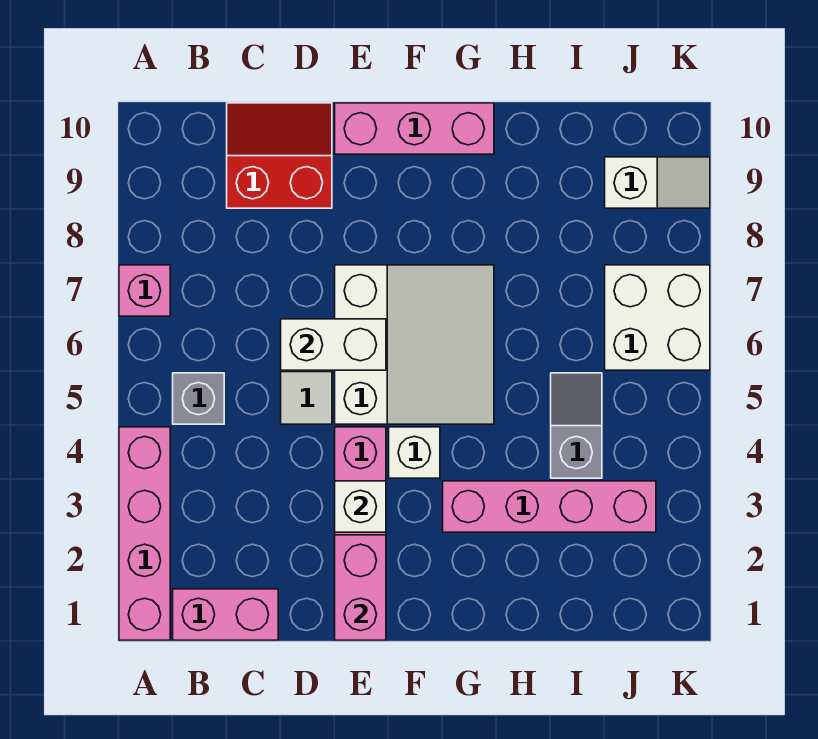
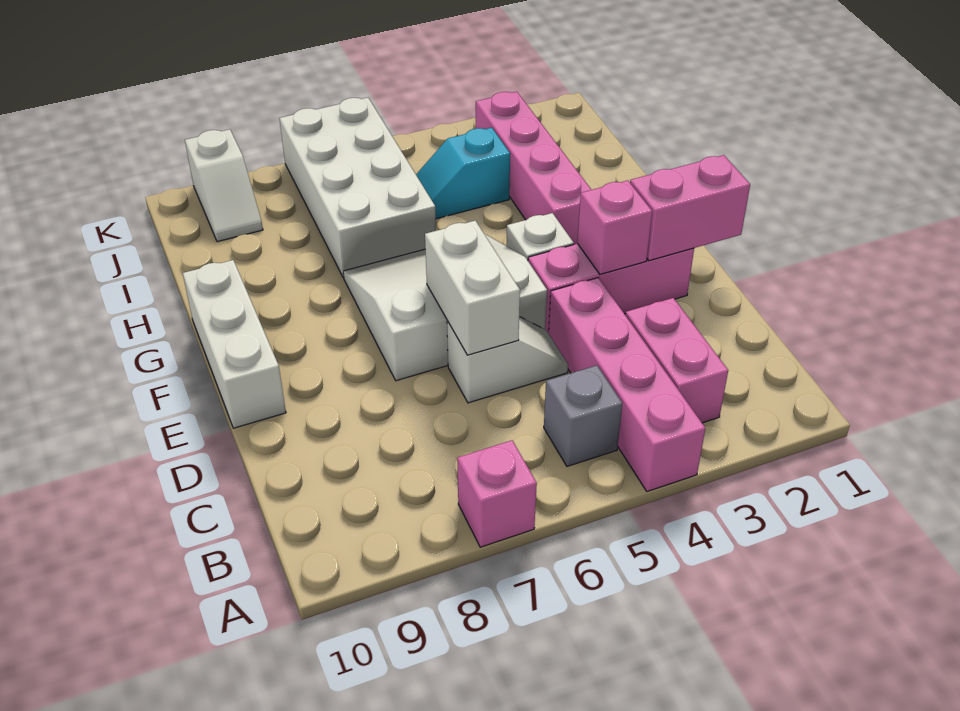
pink brick A1:A4 level 1 -> pink brick A4:D4 level 1
pink brick B1:C1 level 1 -> pink brick B3:C3 level 1
red slope C9:D10 level 1 top 9 -> none
white brick E3 level 2 -> pink brick E3 level 2
pink brick E10:G10 level 1 -> white brick E10:G10 level 1
grey slope I4:I5 level 1 top 4 -> cyan slope I4:I5 level 1 top 4
white brick J6:K7 level 1 -> white brick H6:K7 level 1
white slope J9:K9 level 1 top J -> white slope J9:K9 level 1 top K

